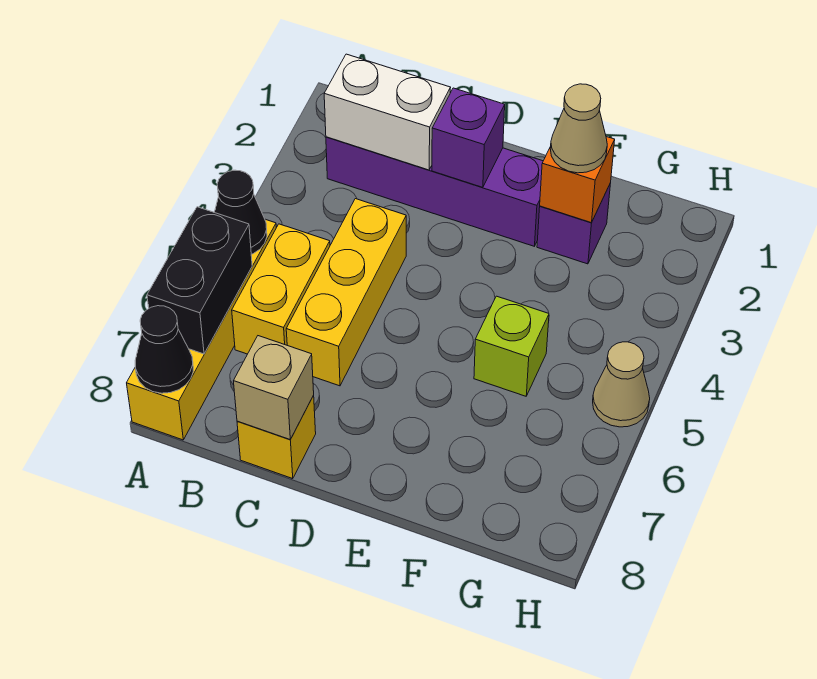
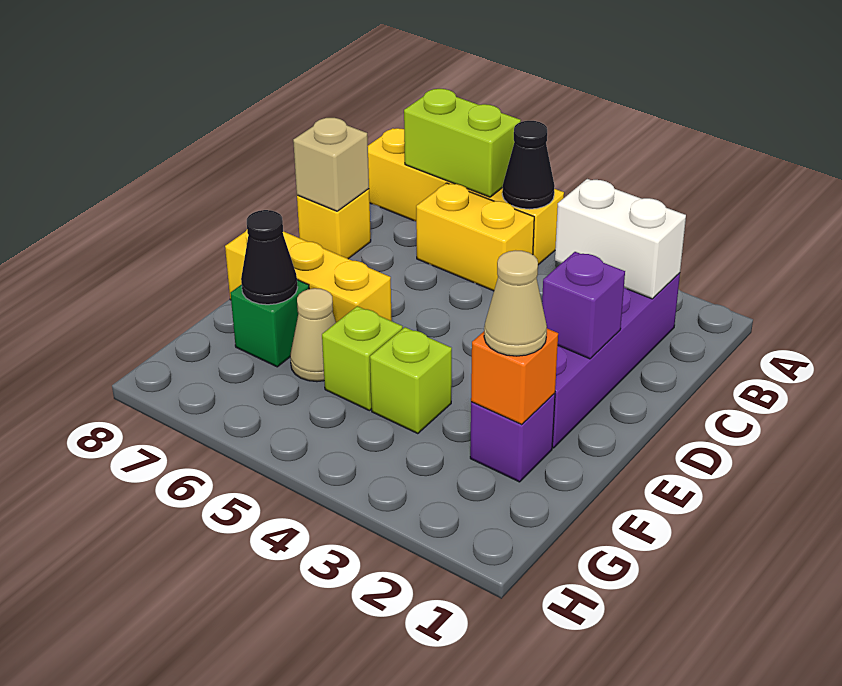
black brick A6:A7 level 2 -> lime brick A6:A7 level 2
black cone A8 level 2 -> black cone F7 level 2
white brick B2:C2 level 2 -> white brick B2:B3 level 2
yellow brick C4:C6 level 1 -> yellow brick E6:E8 level 1
none -> lime brick F4 level 1
none -> green brick F7 level 1
tan cone H5 level 1 -> tan cone F6 level 1

